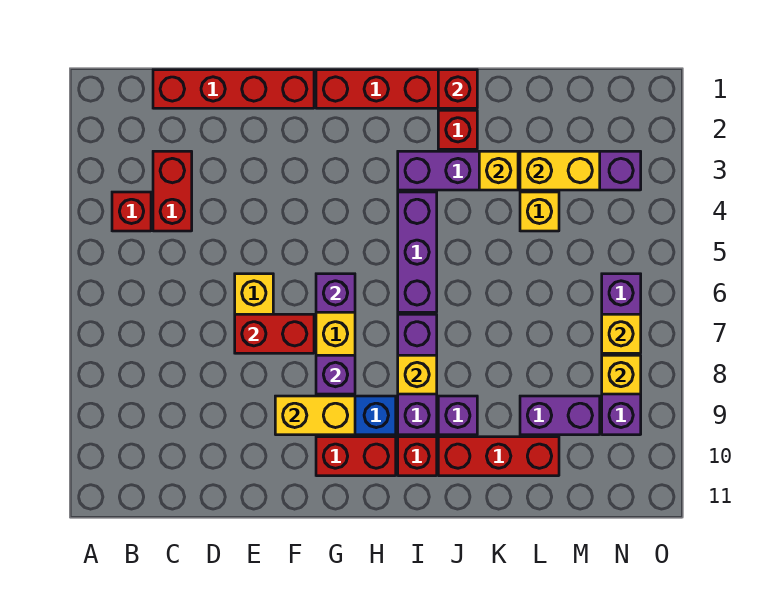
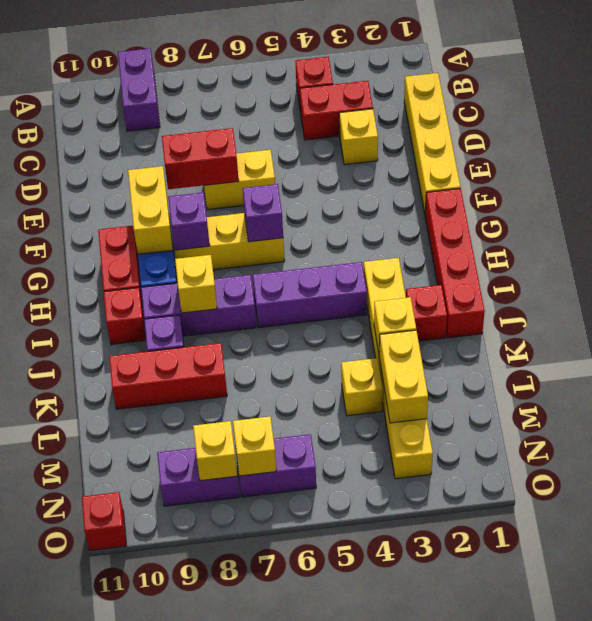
red brick C1:F1 level 1 -> yellow brick C1:F1 level 1
none -> yellow brick D3 level 1
red brick E7:F7 level 2 -> red brick E7:E8 level 2
purple brick I3:N3 level 1 -> yellow brick I3:N3 level 1
red brick J1 level 2 -> red brick O11 level 1
red brick J10:L10 level 1 -> red brick K8:K10 level 1
purple brick L9:M9 level 1 -> purple brick A9:B9 level 1

